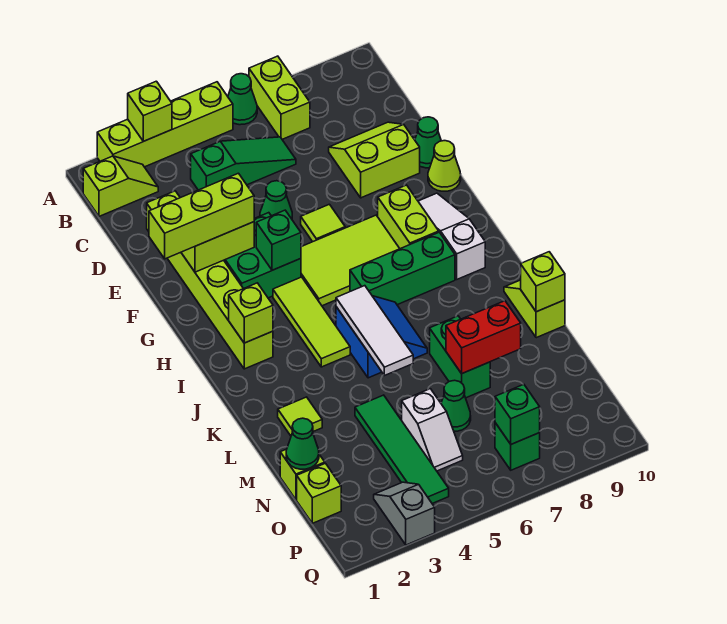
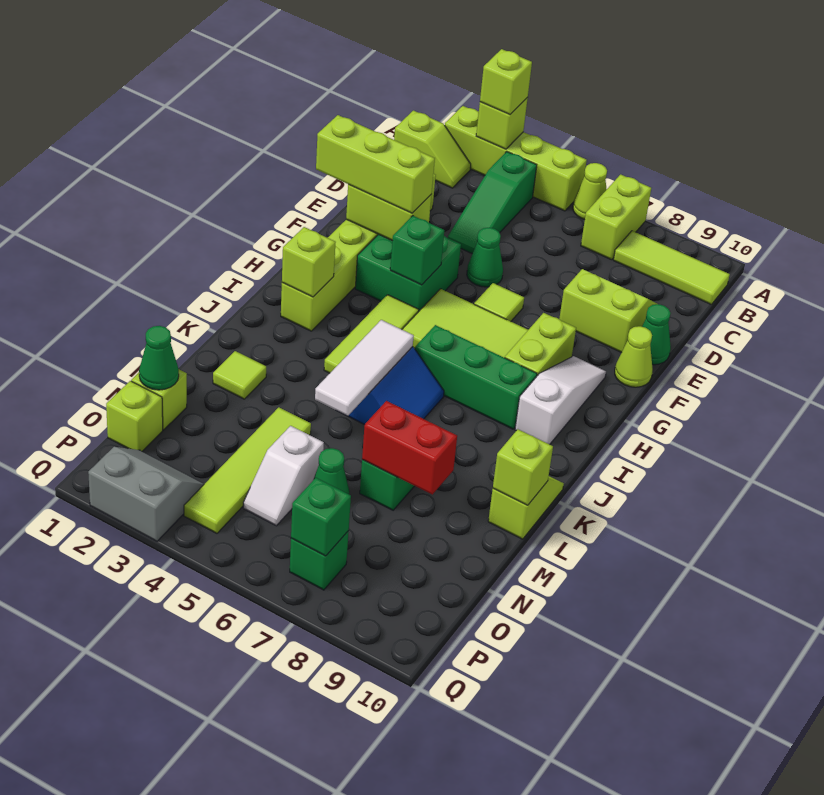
none -> lime brick A3 level 3
green cone A6 level 1 -> lime cone A6 level 1
none -> lime tile B8:B10 level 1
green slope C4:C6 level 1 top 4 -> green slope B4:D4 level 1 top B
green tile M4:P4 level 1 -> lime tile M4:P4 level 1
grey slope P3:Q3 level 1 top Q -> grey slope P2:Q3 level 1 top Q

